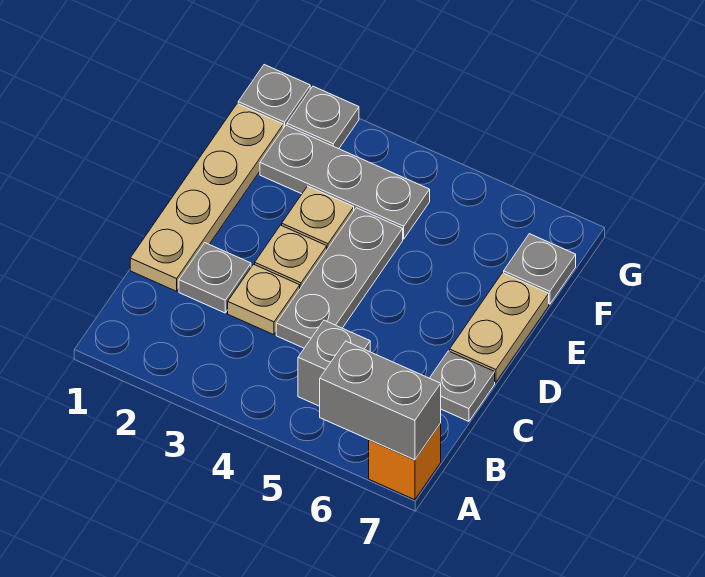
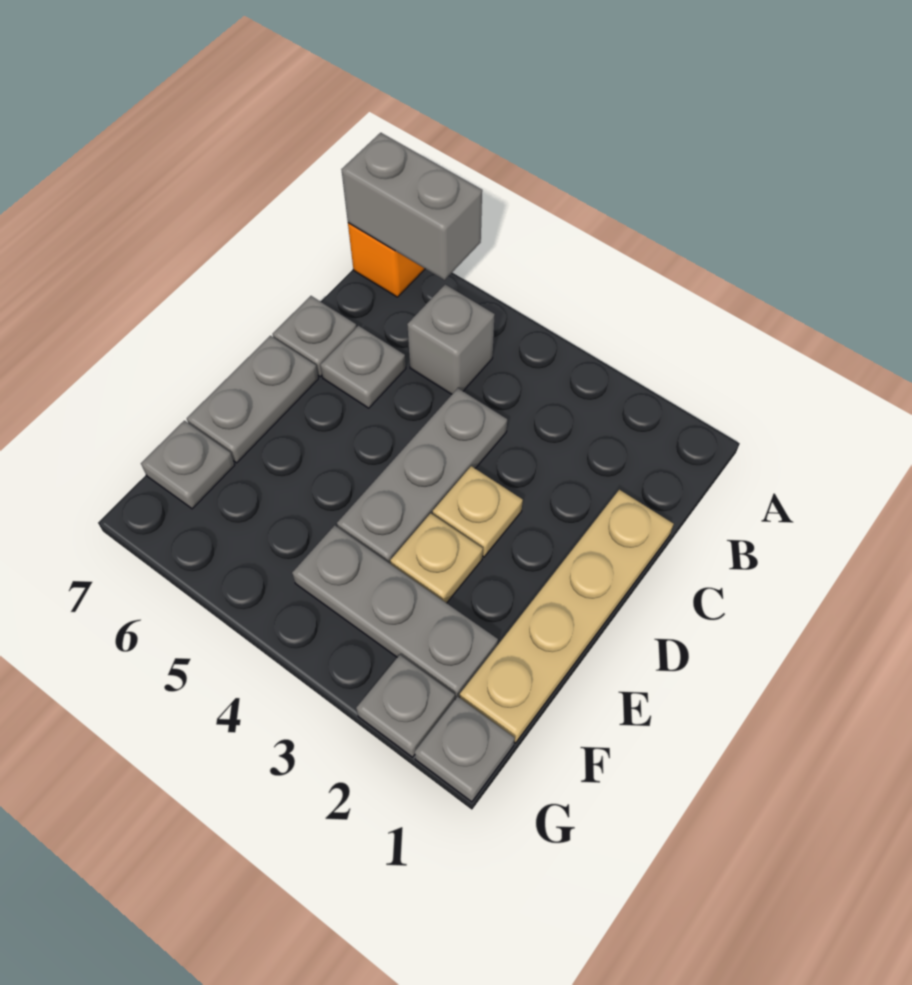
grey plate C2 level 1 -> grey plate C6 level 1
tan plate C3 level 1 -> none
tan plate D7:E7 level 1 -> grey plate D7:E7 level 1

